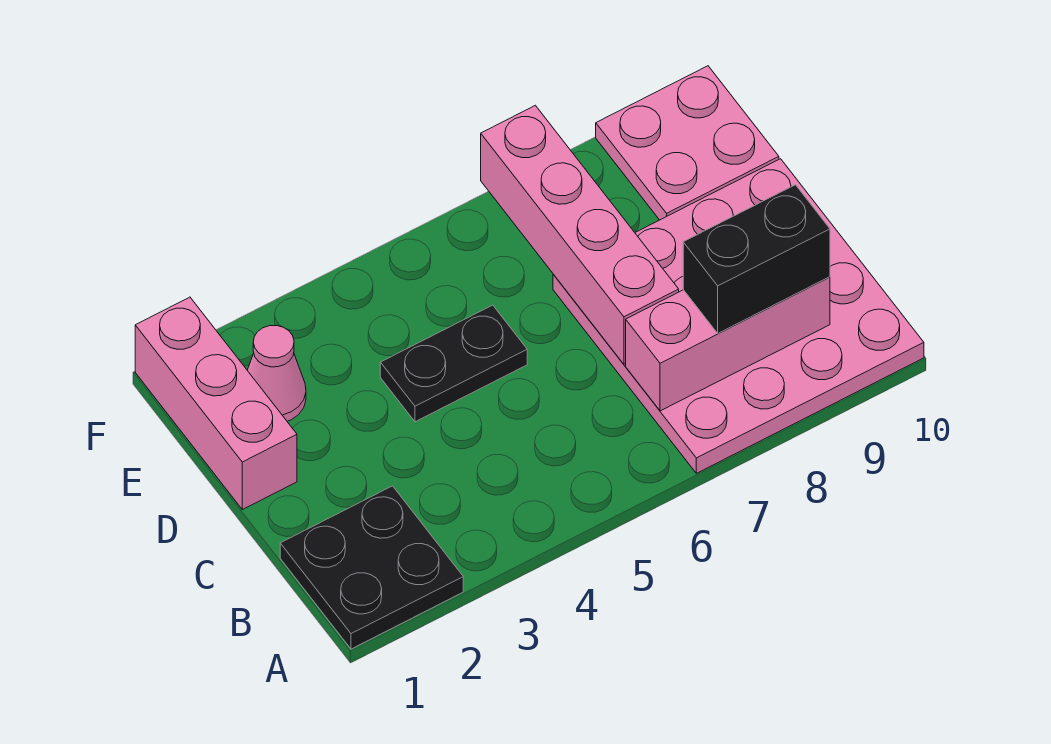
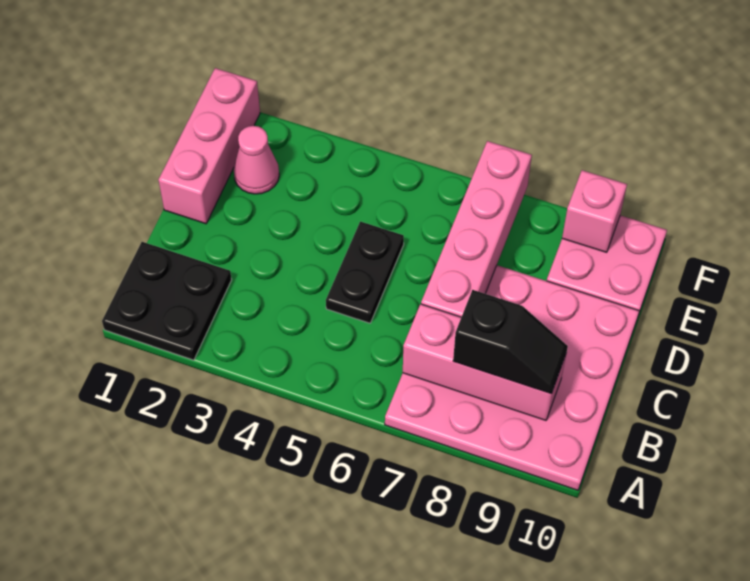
black brick B8:B9 level 3 -> black slope B8:B9 level 3 top 8
black plate D4:D5 level 1 -> black plate C5:D5 level 1
none -> pink brick F9 level 2

